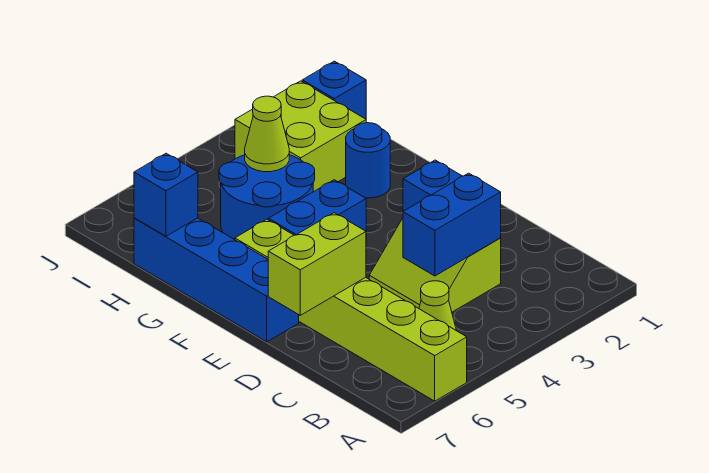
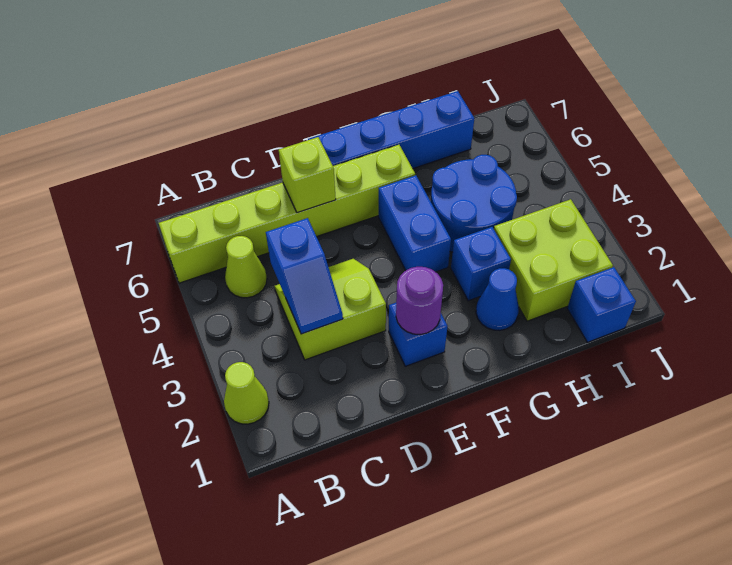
blue brick C3:C4 level 2 -> blue slope C3:C4 level 2 top 4
lime brick D6:D7 level 2 -> lime brick D6 level 2
none -> purple round brick E2 level 2
blue round brick G2 level 1 -> blue cone G2 level 1
lime cone H4 level 2 -> lime cone A2 level 1
blue brick H7 level 2 -> blue brick G3 level 1

